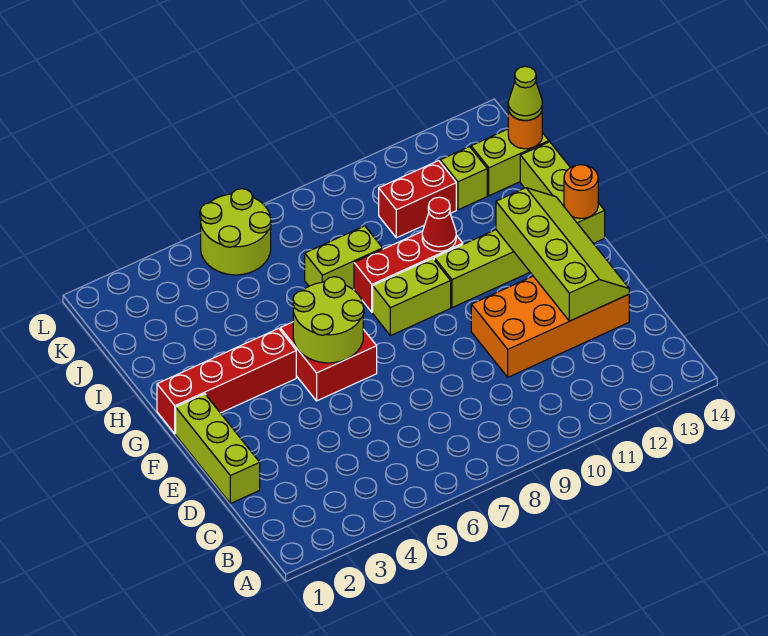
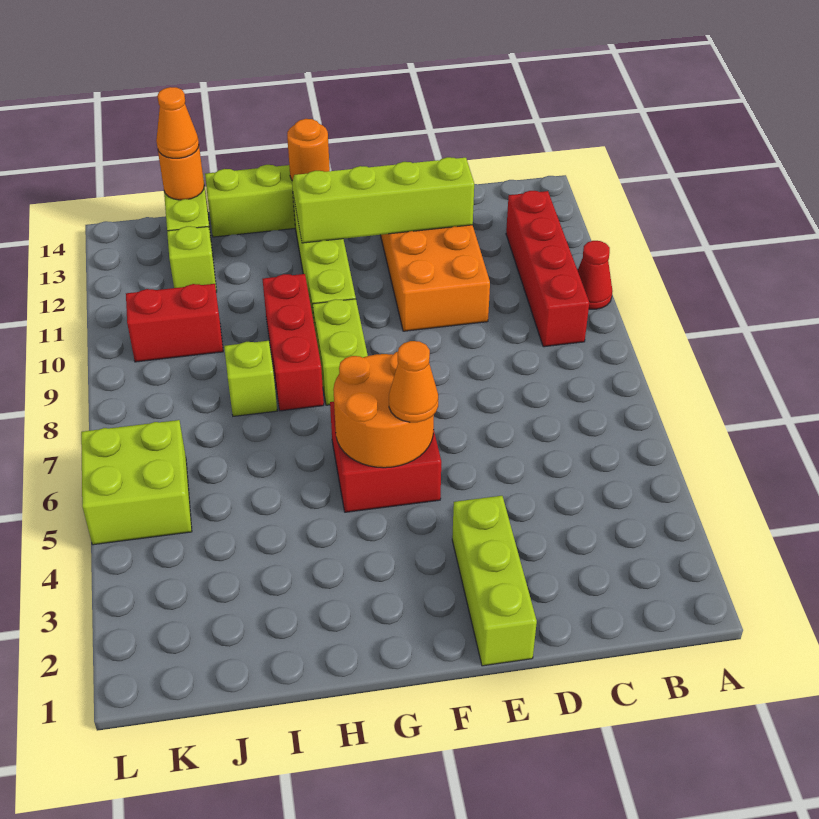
lime brick D1:F1 level 1 -> lime brick E1:E3 level 1
lime round brick F5:G6 level 2 -> orange round brick F5:G6 level 2
none -> orange cone F5 level 3
red brick G1:G4 level 1 -> red brick B9:B12 level 1
red cone H10 level 2 -> red cone A10 level 1
lime brick I7:I8 level 1 -> lime brick I8 level 1
red brick J10:J11 level 1 -> red brick J10:K10 level 1
lime cone J14 level 3 -> orange cone J14 level 3
lime round brick K5:L6 level 1 -> lime brick K5:L6 level 1

